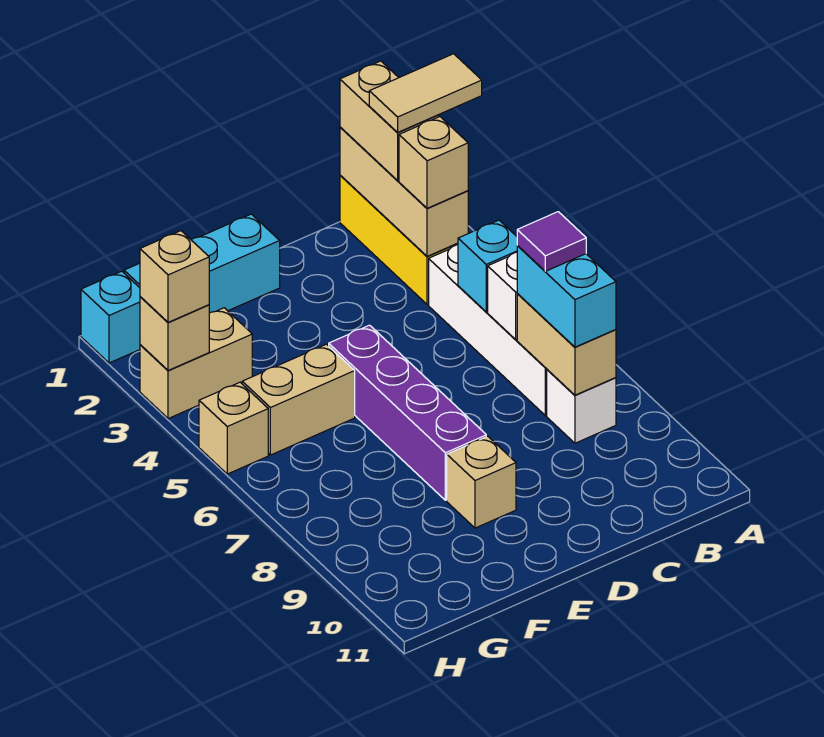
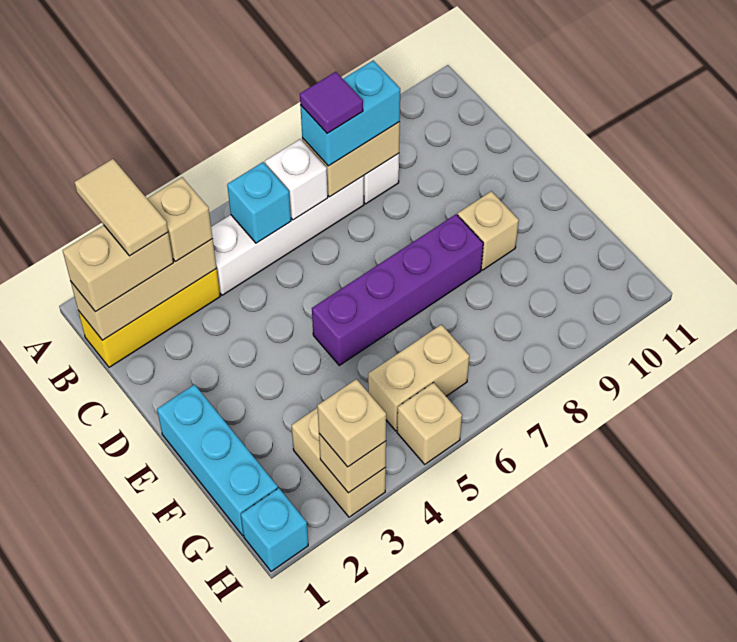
tan brick F5:G5 level 1 -> tan brick G5:G6 level 1

